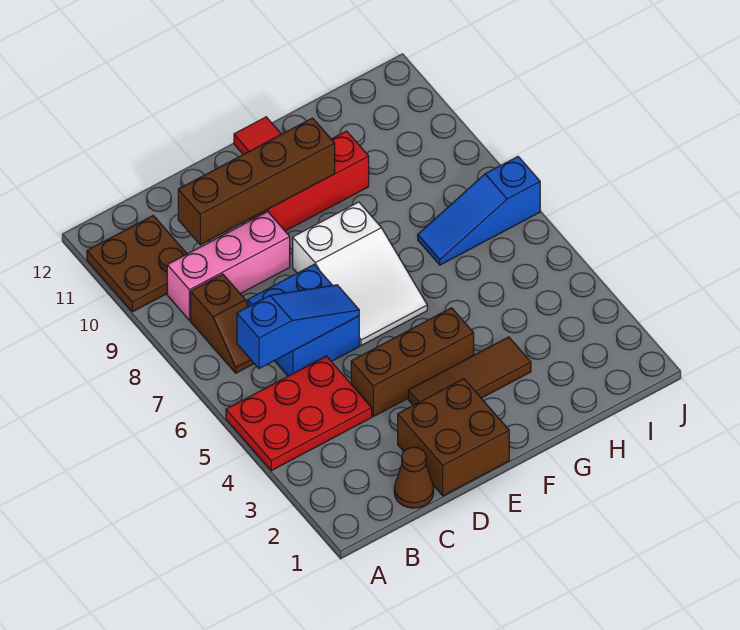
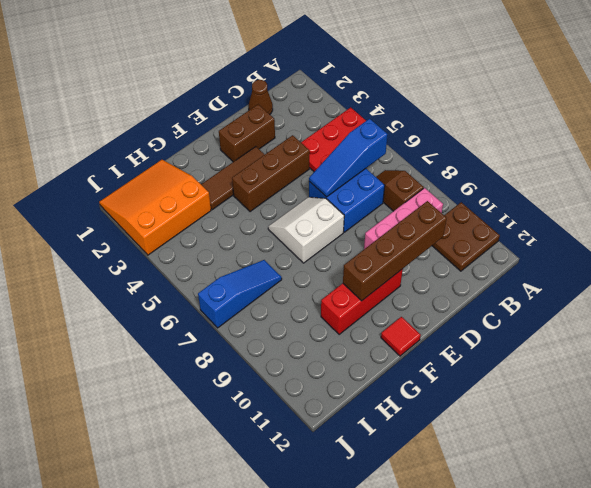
brown brick D1:E2 level 1 -> brown brick D2:E2 level 1
white slope E6:F8 level 1 top 8 -> white slope E6:F7 level 1 top 7
none -> orange slope H1:J3 level 1 top 3

